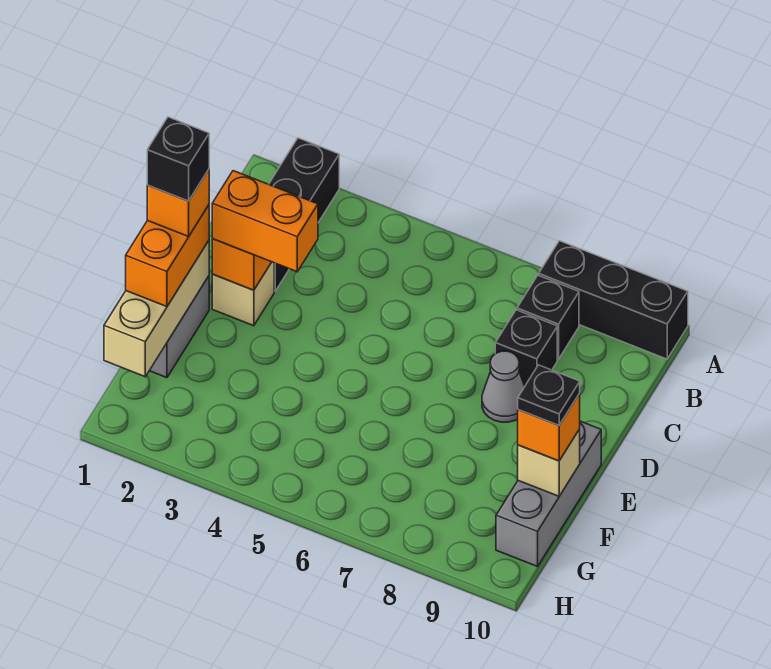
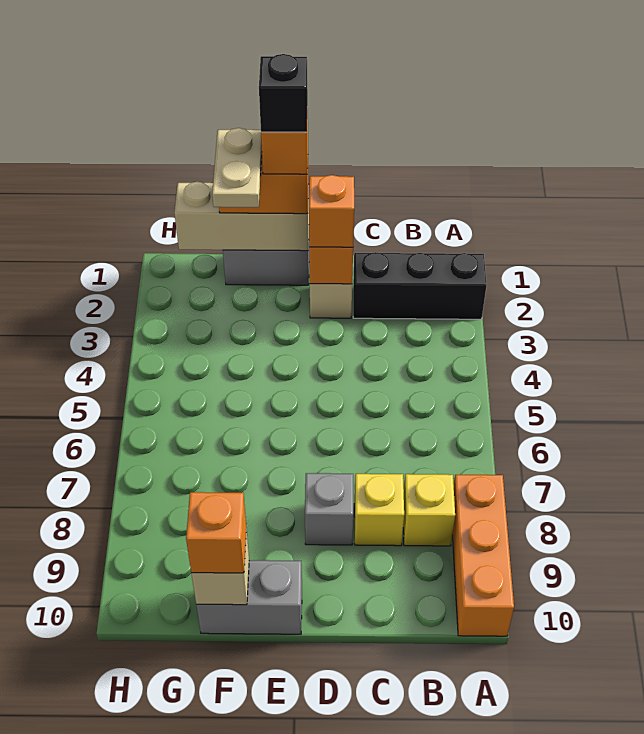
black brick A8:A10 level 1 -> orange brick A8:A10 level 1
black brick B8 level 1 -> yellow brick B8 level 1
black brick C8 level 1 -> yellow brick C8 level 1
orange brick D2:D3 level 3 -> orange brick D2 level 3
grey cone D8 level 1 -> grey brick D8 level 1
grey brick E10:G10 level 1 -> grey brick E10:F10 level 1
none -> tan plate F1:F2 level 4
black plate F10 level 4 -> none

